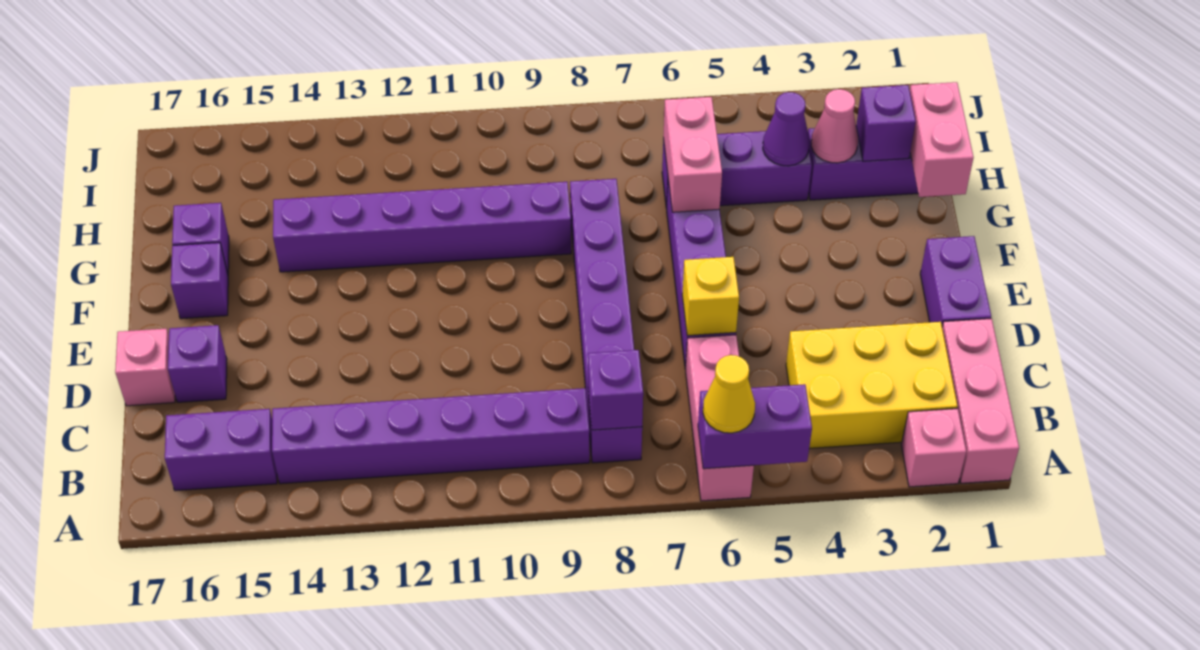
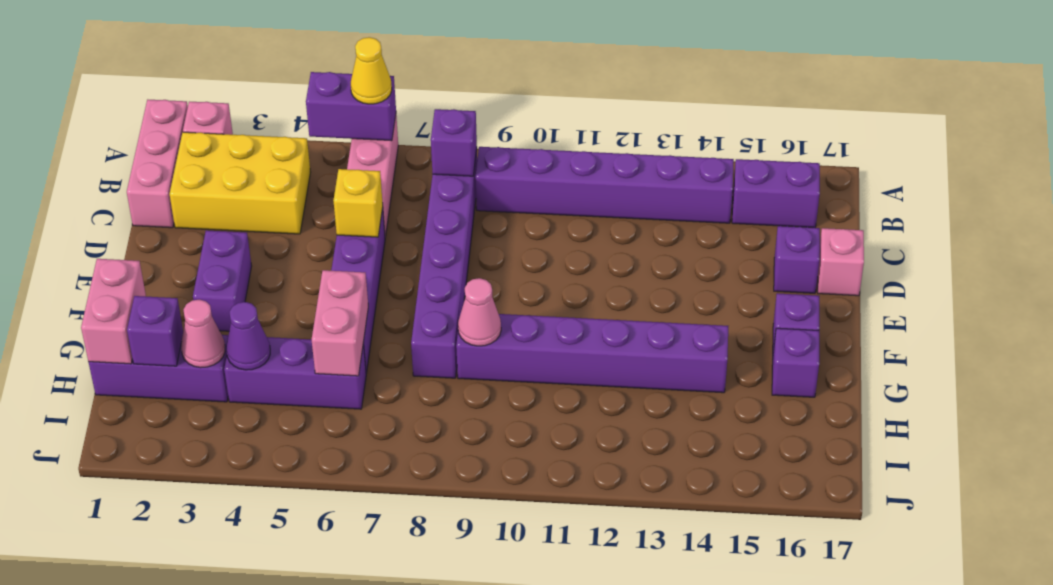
purple brick D1:E1 level 1 -> purple brick E3:F3 level 1
none -> pink cone G9 level 2

